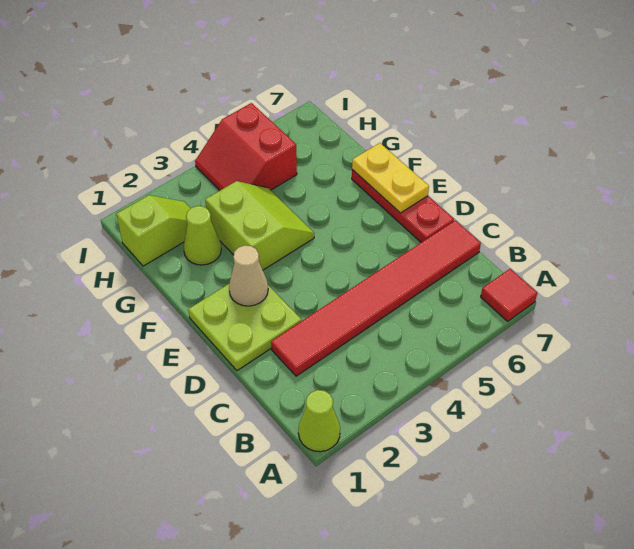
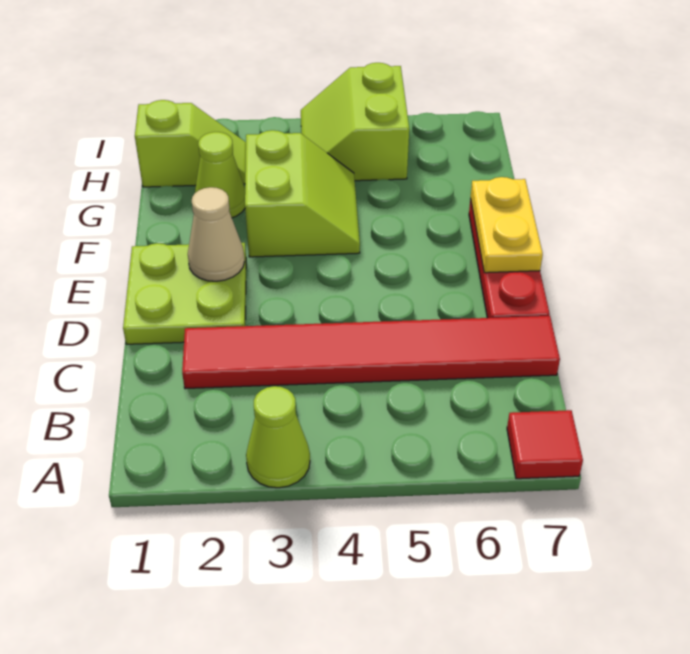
lime cone A1 level 1 -> lime cone A3 level 1
red slope H4:I5 level 1 top 5 -> lime slope H4:I5 level 1 top 5

